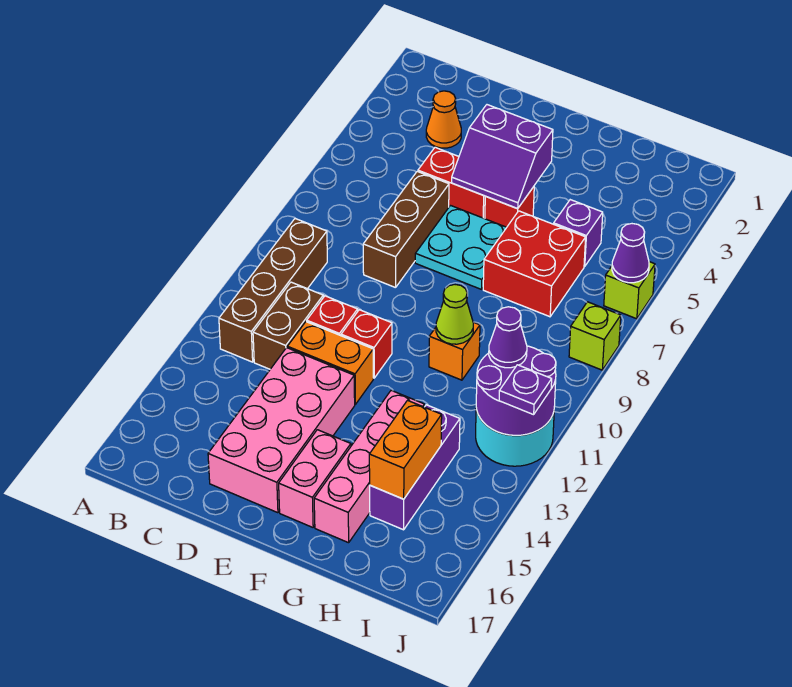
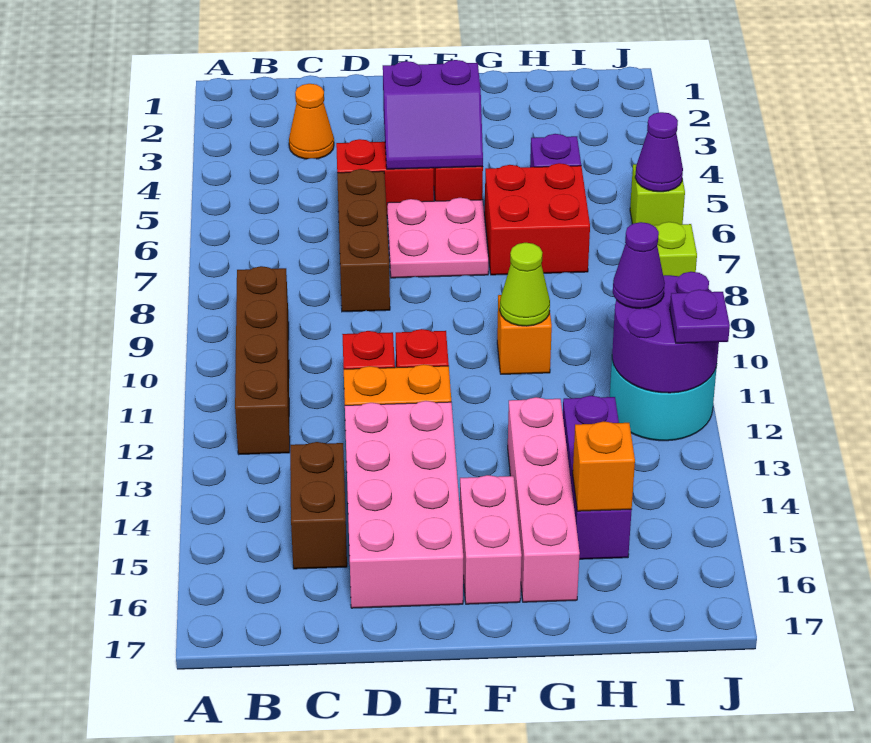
brown brick C11:C12 level 1 -> brown brick C14:C15 level 1
cyan plate E6:F7 level 1 -> pink plate E6:F7 level 1
orange brick H14:H15 level 2 -> orange brick H15 level 2

